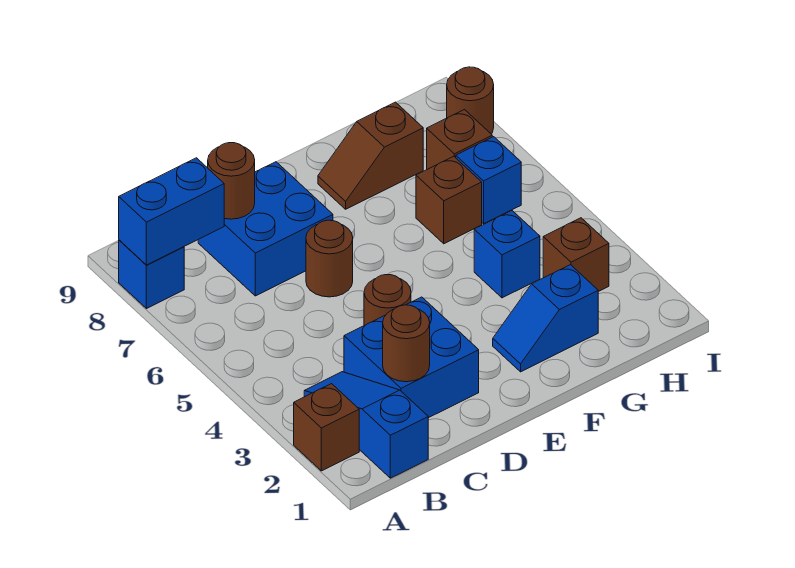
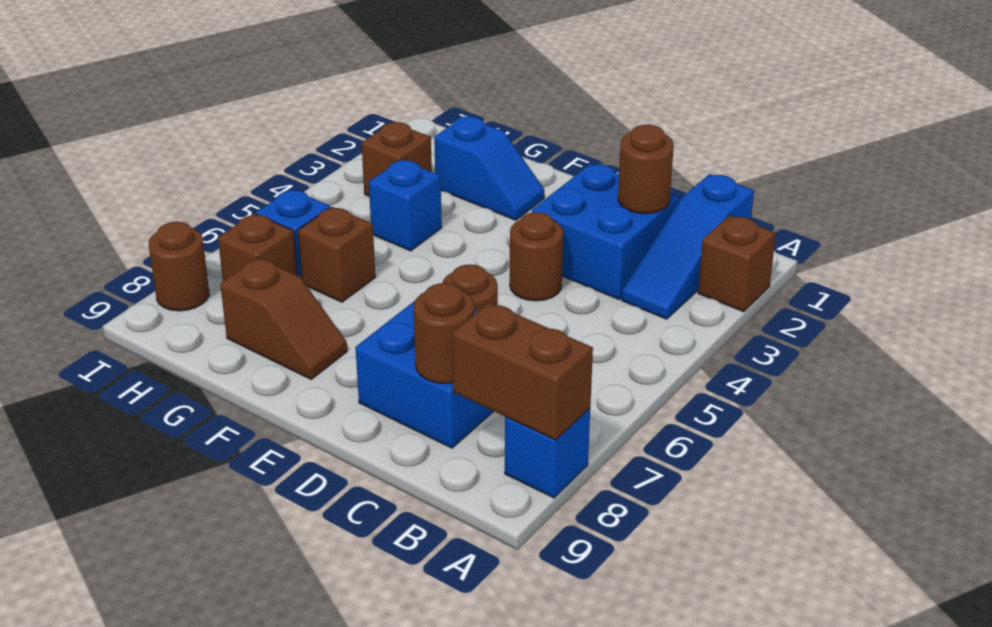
blue brick A8:B8 level 2 -> brown brick A8:B8 level 2

